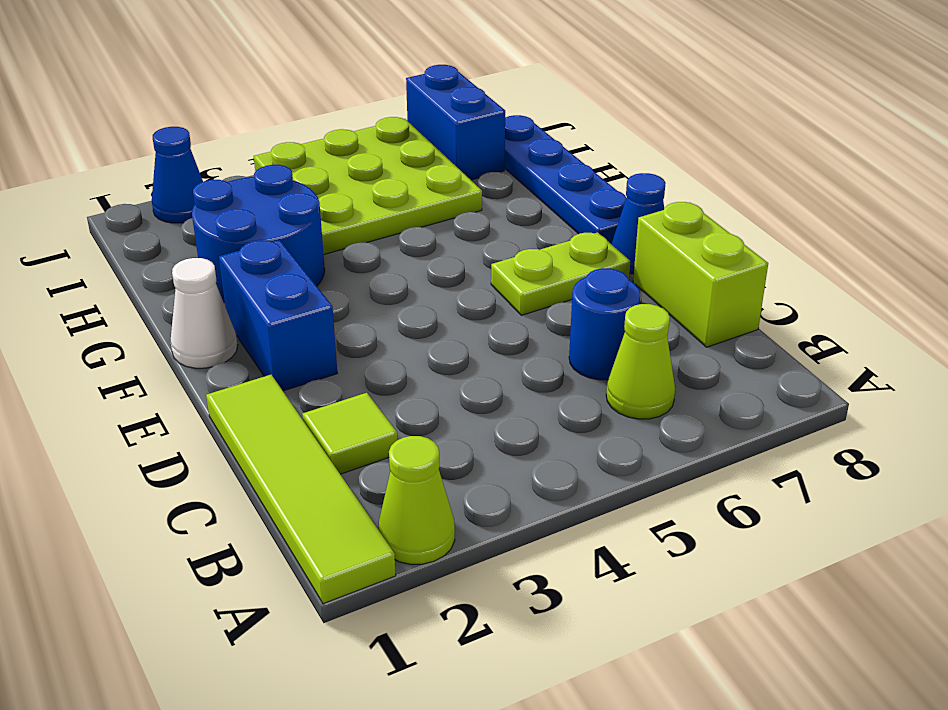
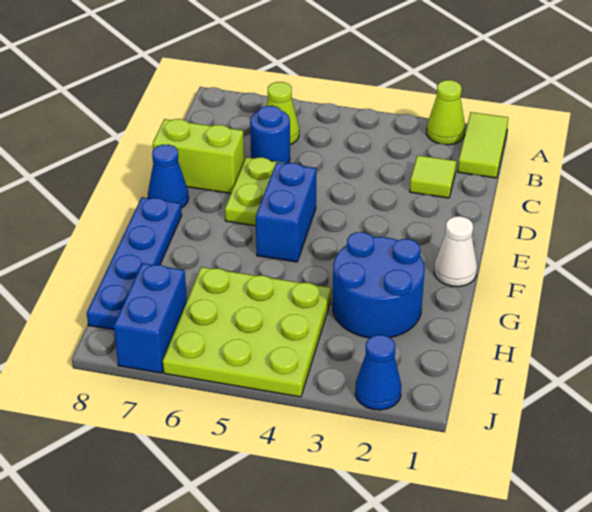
lime tile A1:D1 level 1 -> lime tile A1:B1 level 1
lime brick C8:D8 level 1 -> lime brick D7:D8 level 1
blue brick E2:F2 level 1 -> blue brick E5:F5 level 1
lime plate E6:E7 level 1 -> lime plate D6:E6 level 1

